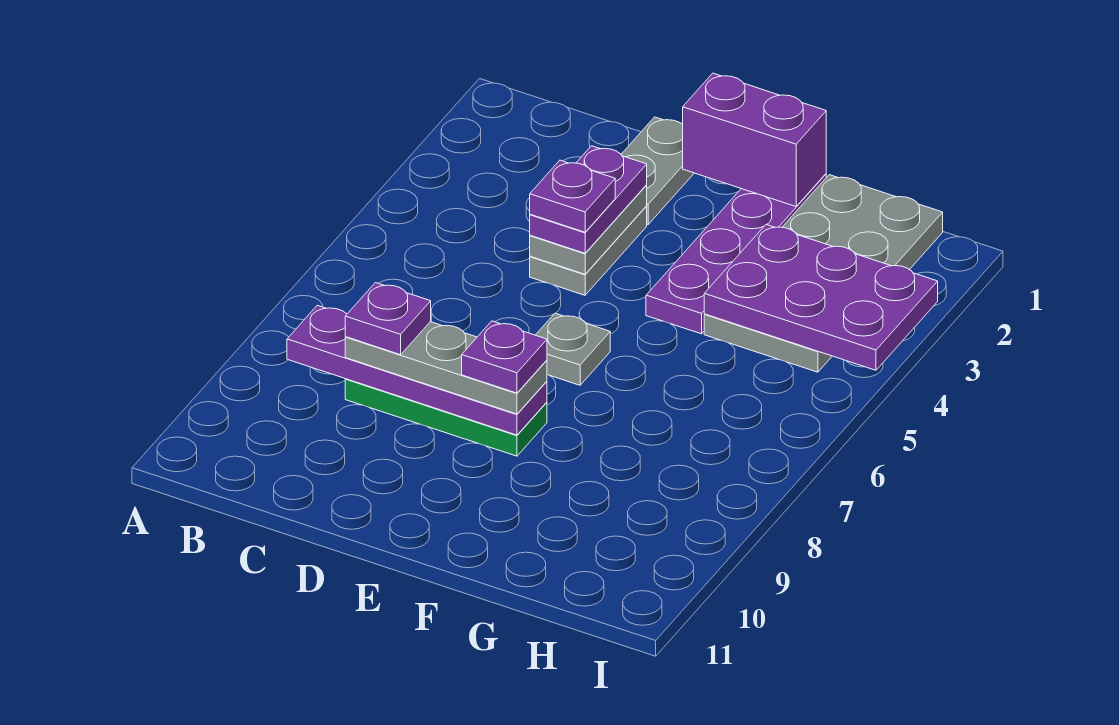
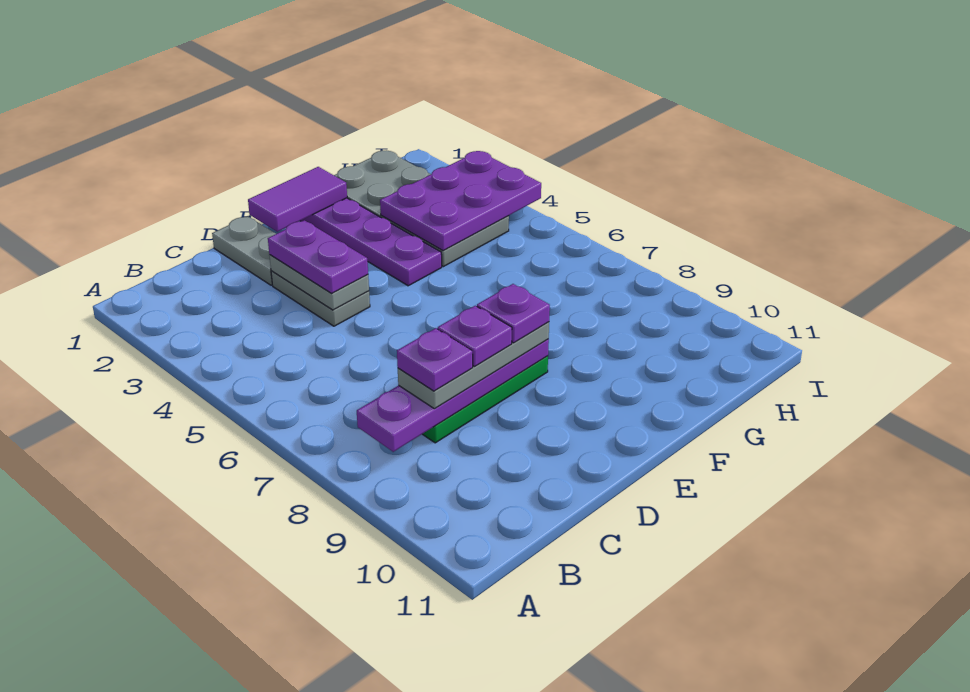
purple plate D4 level 4 -> purple plate D8 level 4
purple brick E1:F1 level 2 -> purple tile E1:F1 level 2
grey plate E6 level 1 -> none

